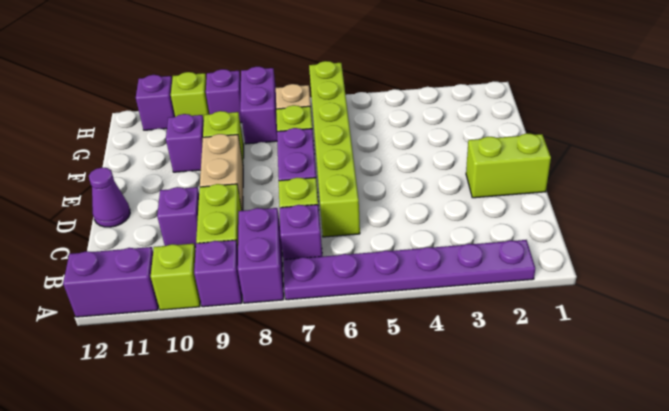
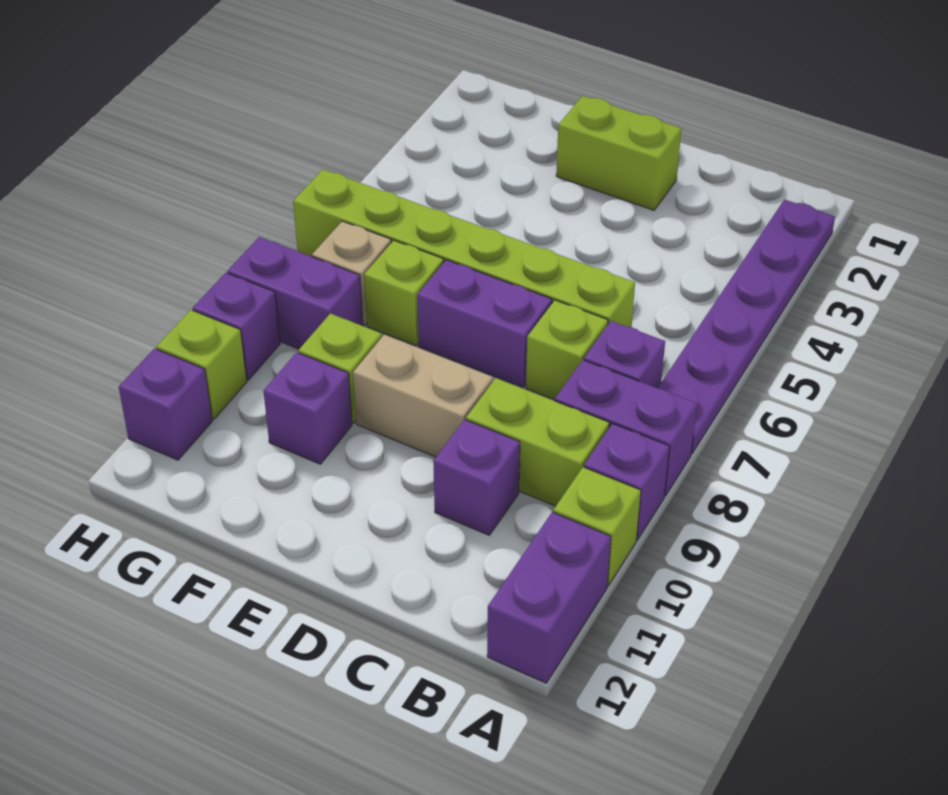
lime brick D1:D2 level 1 -> lime brick D2:E2 level 1
purple cone D12 level 1 -> none

